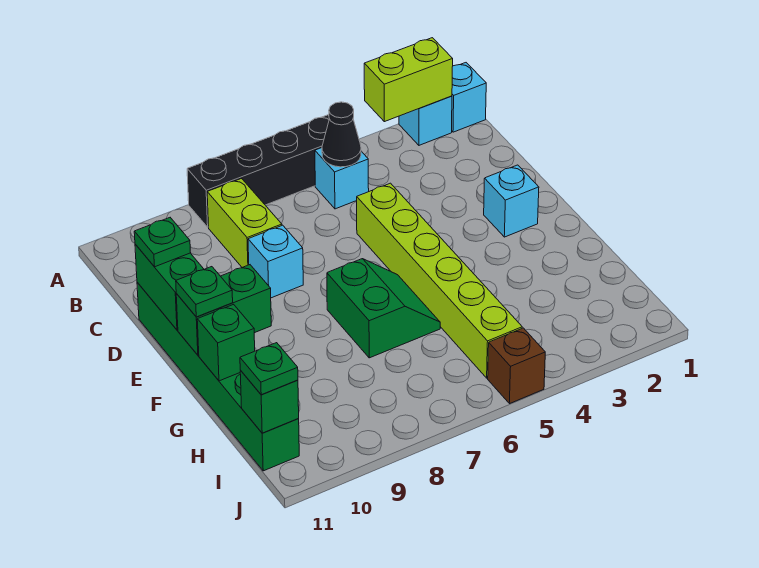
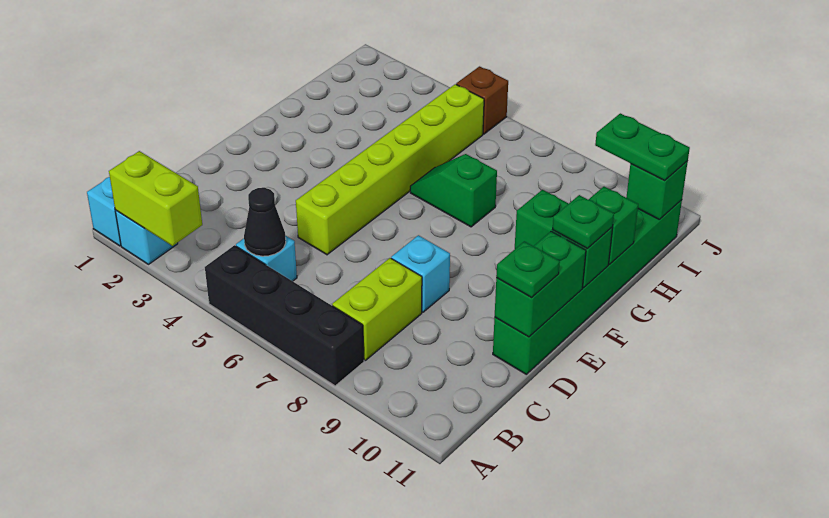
cyan brick E2 level 1 -> none
green slope F6:G7 level 1 top 7 -> green slope G6:G7 level 1 top 7
green plate I11 level 3 -> green plate I10:I11 level 3

